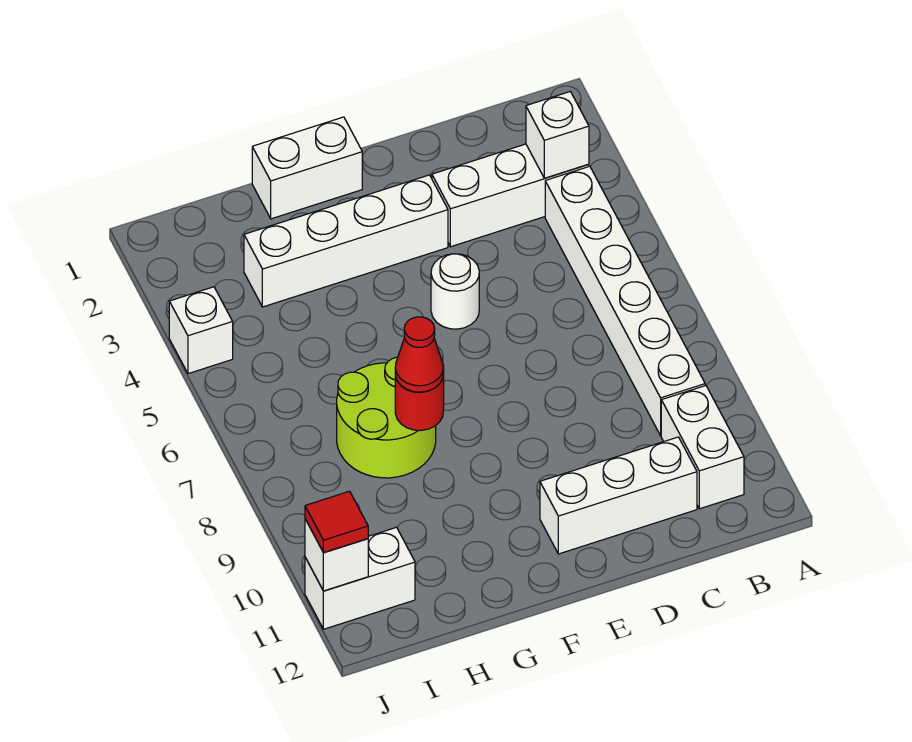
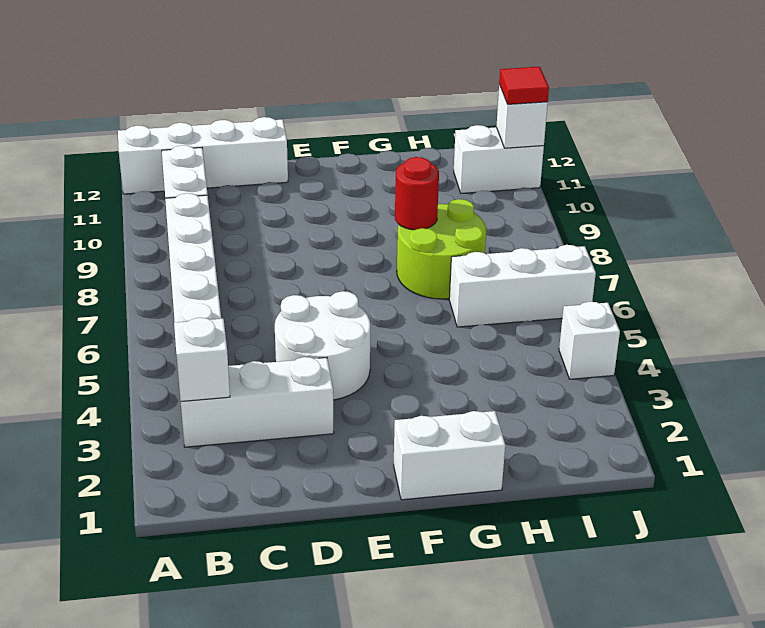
white brick C11:E11 level 1 -> white brick H6:J6 level 1
white brick E3:H3 level 1 -> white brick A12:D12 level 1
white round brick E5 level 1 -> white round brick D4:E5 level 1
red cone G8 level 3 -> none

